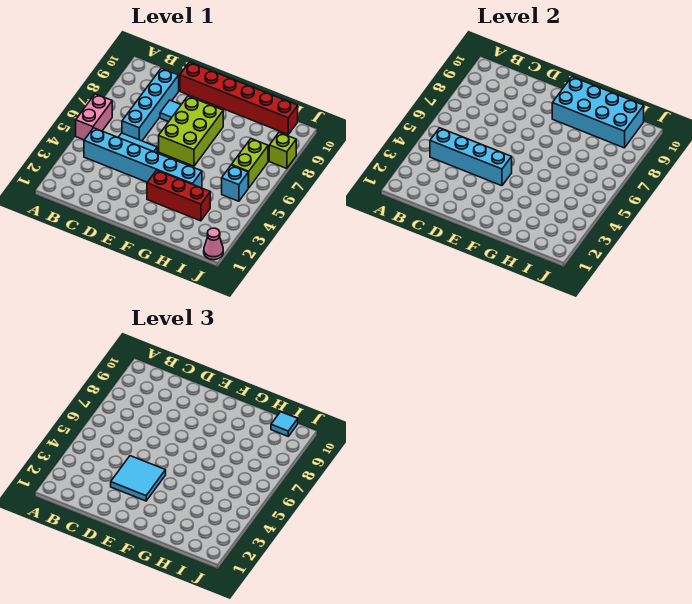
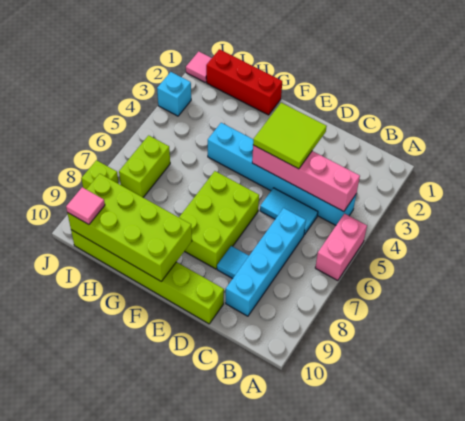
cyan brick B4:E4 level 2 -> pink brick B4:E4 level 2
cyan tile D3:E4 level 3 -> lime tile D3:E4 level 3
red brick D10:I10 level 1 -> lime brick D10:I10 level 1
red brick F3:H3 level 1 -> red brick G1:I1 level 1
cyan brick F9:I10 level 2 -> lime brick F9:I10 level 2
cyan brick I5 level 1 -> cyan brick J3 level 1
cyan tile I10 level 3 -> pink tile I10 level 3
pink cone J1 level 1 -> pink tile J1 level 1

